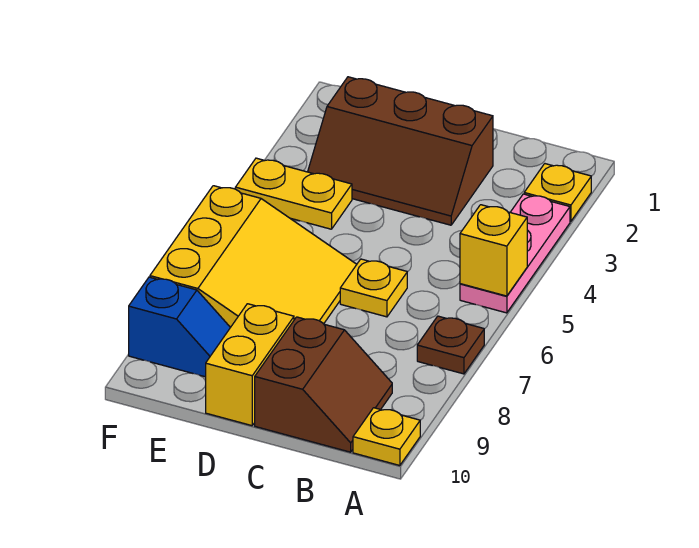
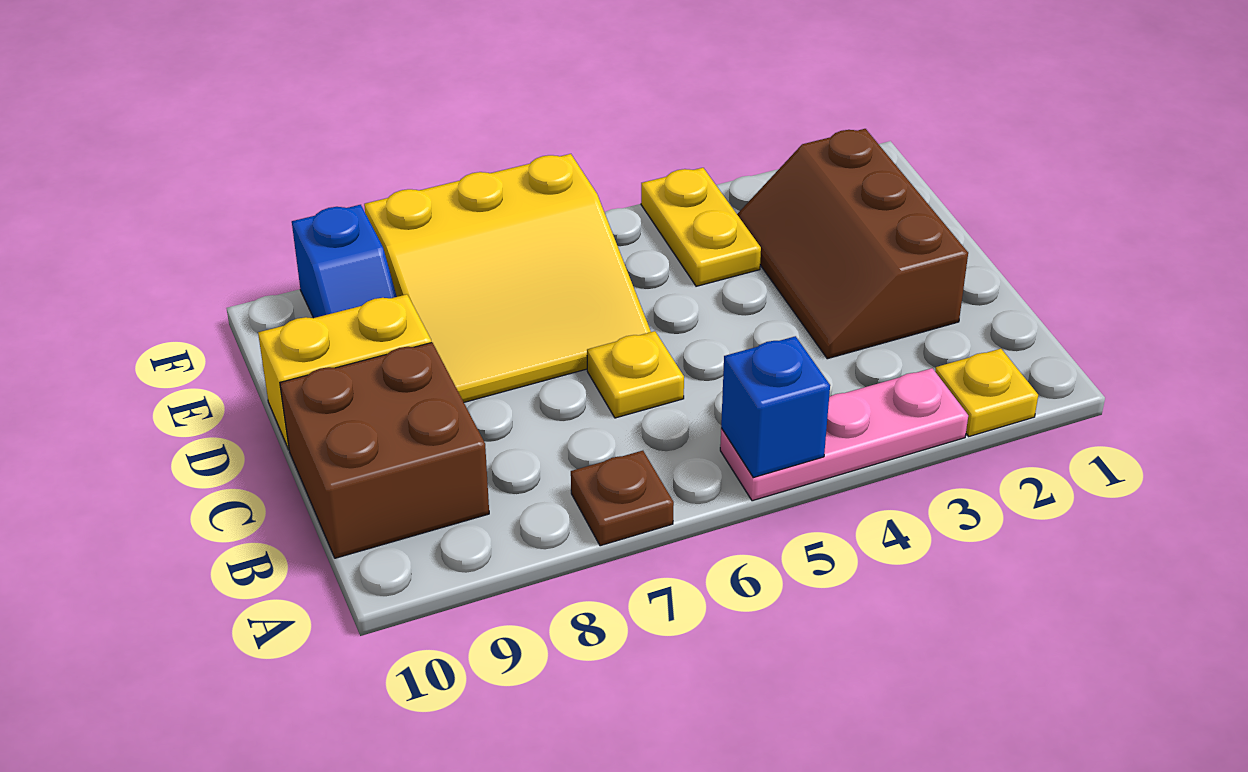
yellow brick A5 level 2 -> blue brick A5 level 2
yellow plate A10 level 1 -> none
brown slope B9:C10 level 1 top C -> brown brick B9:C10 level 1

